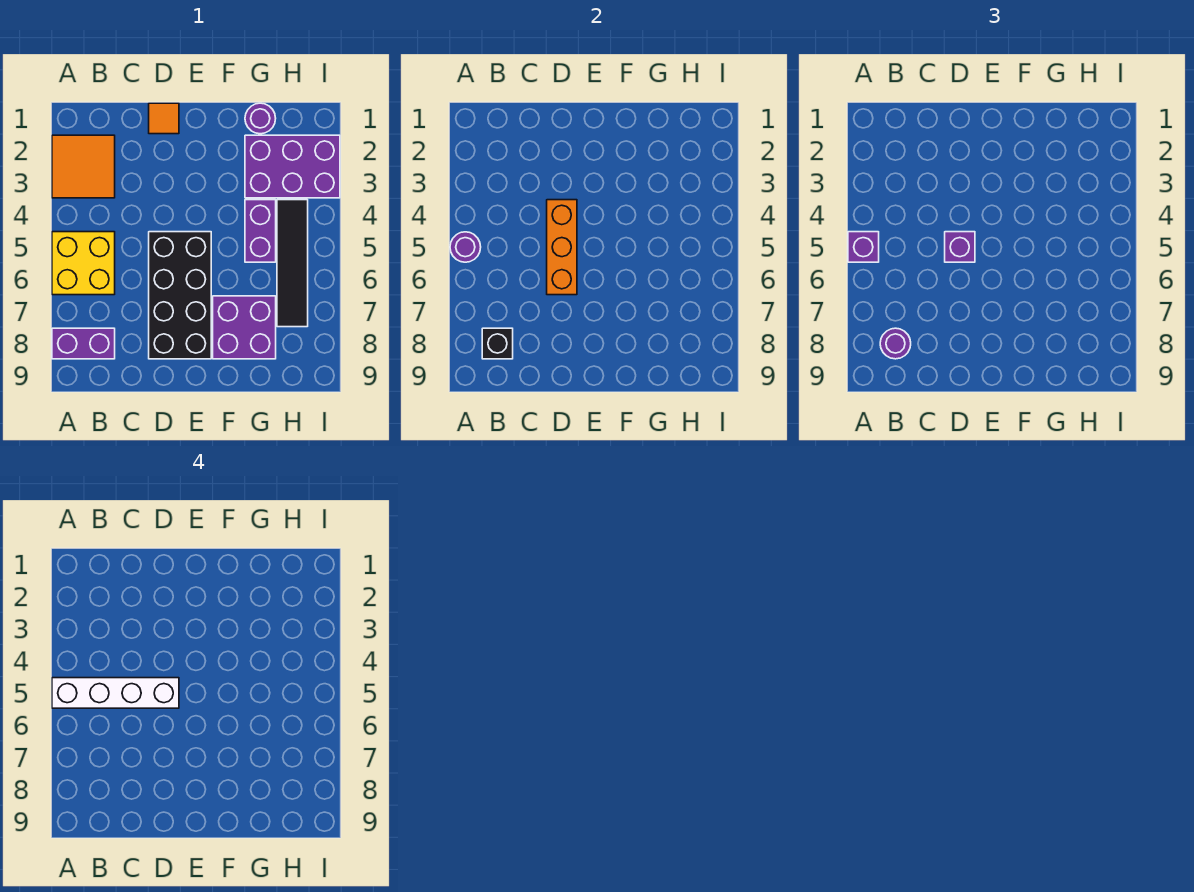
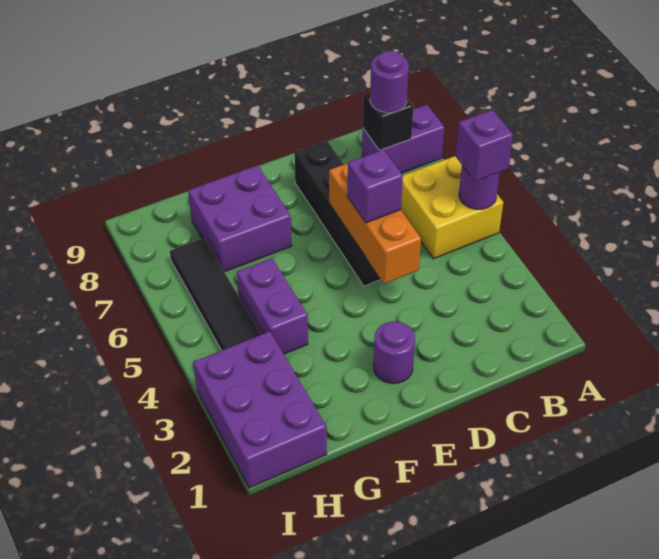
orange tile A2:B3 level 1 -> none
white brick A5:D5 level 4 -> none
orange tile D1 level 1 -> none
black brick D5:E8 level 1 -> black brick D5:D8 level 1
purple round brick G1 level 1 -> purple round brick E2 level 1
purple brick G2:I3 level 1 -> purple brick H1:I3 level 1

